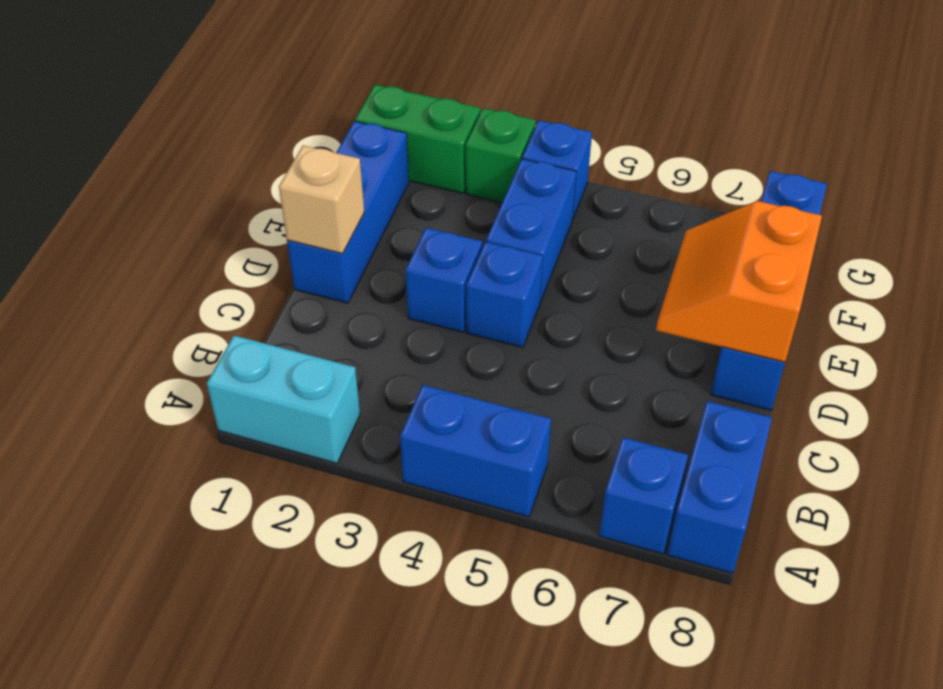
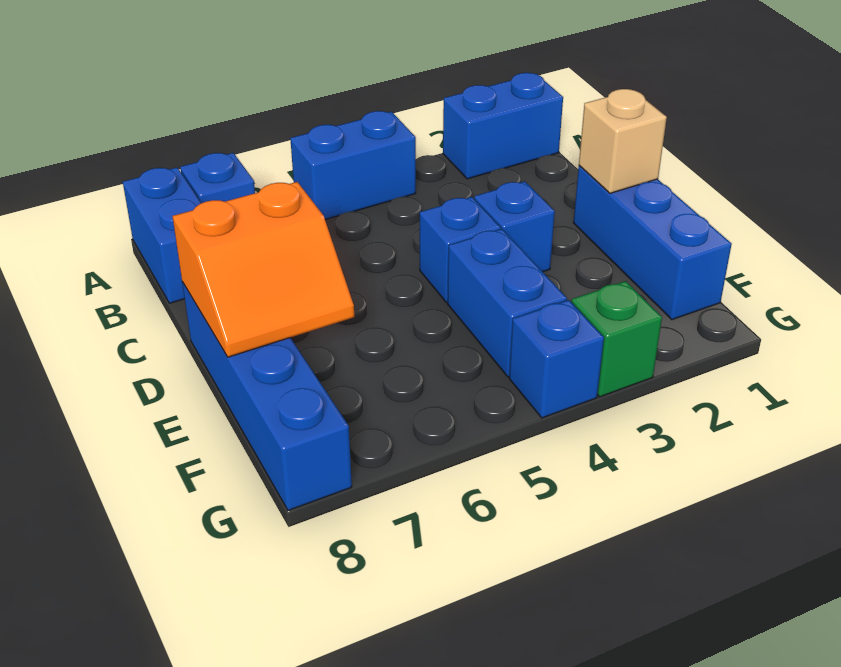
cyan brick A1:A2 level 1 -> blue brick A1:A2 level 1
orange slope D7:E8 level 2 top 8 -> orange slope D7:E8 level 2 top D
green brick G1:G2 level 1 -> none

